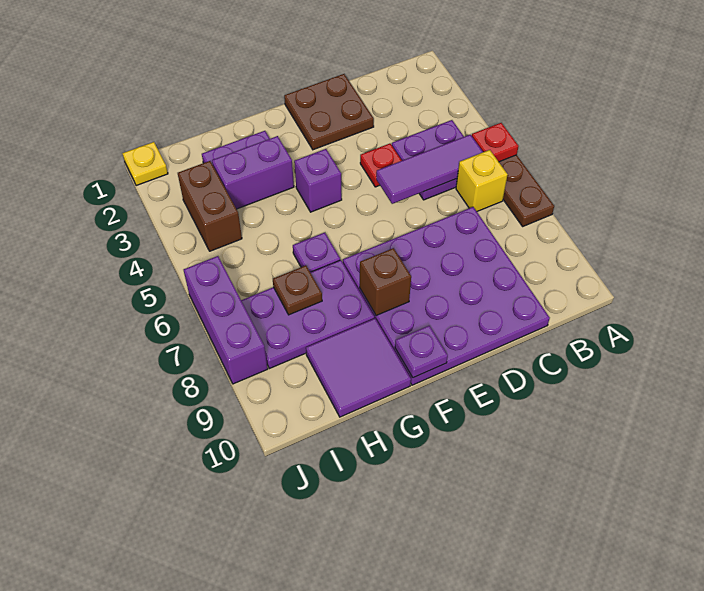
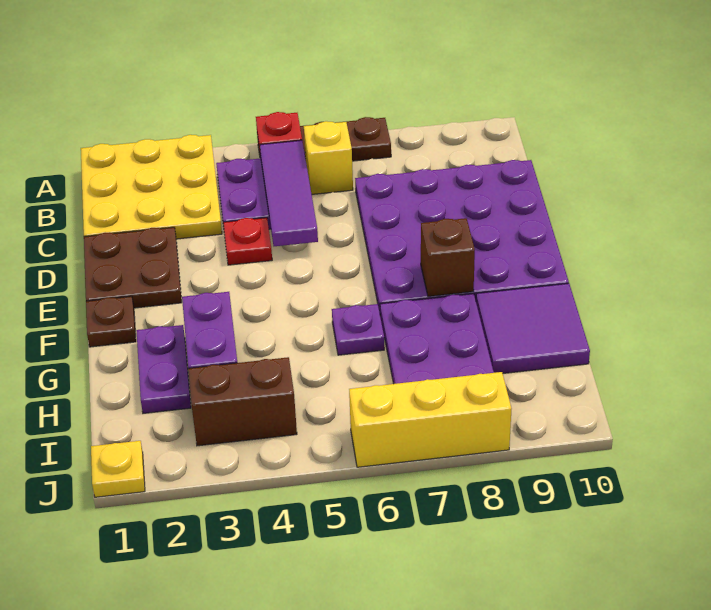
none -> yellow plate A1:C3 level 1
purple brick F4 level 1 -> none
purple plate F10 level 2 -> none
brown plate H7 level 2 -> brown plate F1 level 1
purple brick J6:J8 level 1 -> yellow brick J6:J8 level 1

